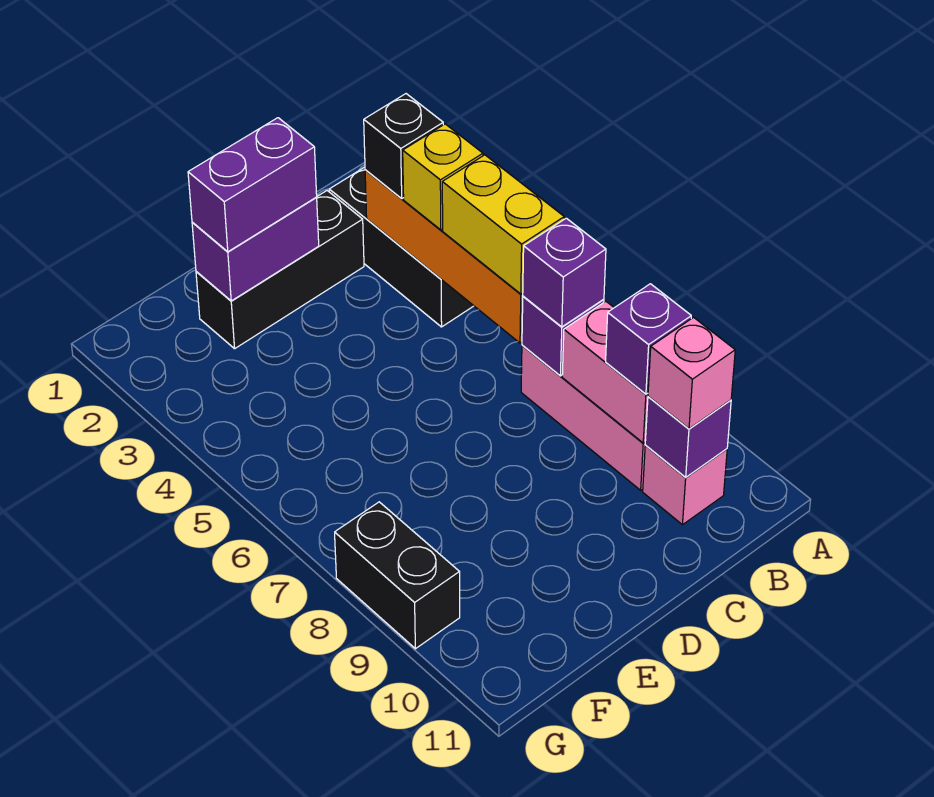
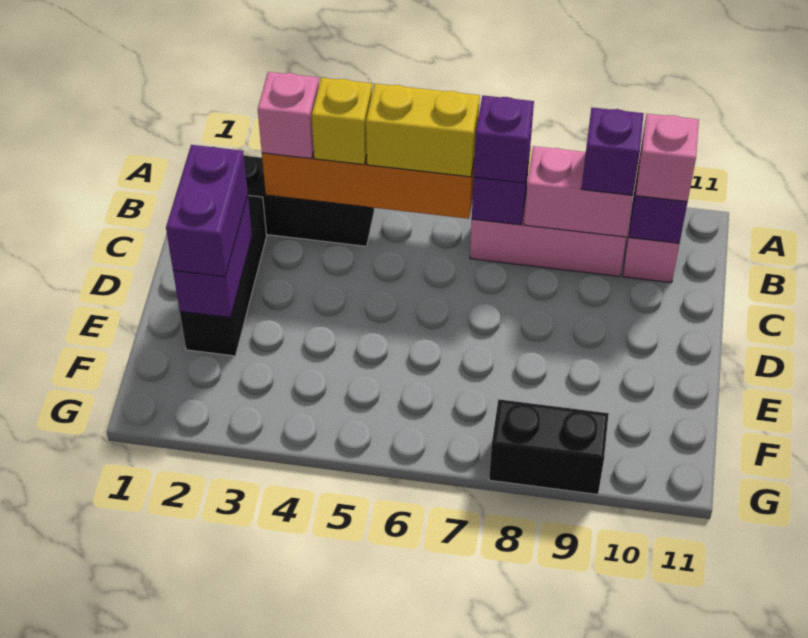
black brick B3 level 3 -> pink brick B3 level 3

